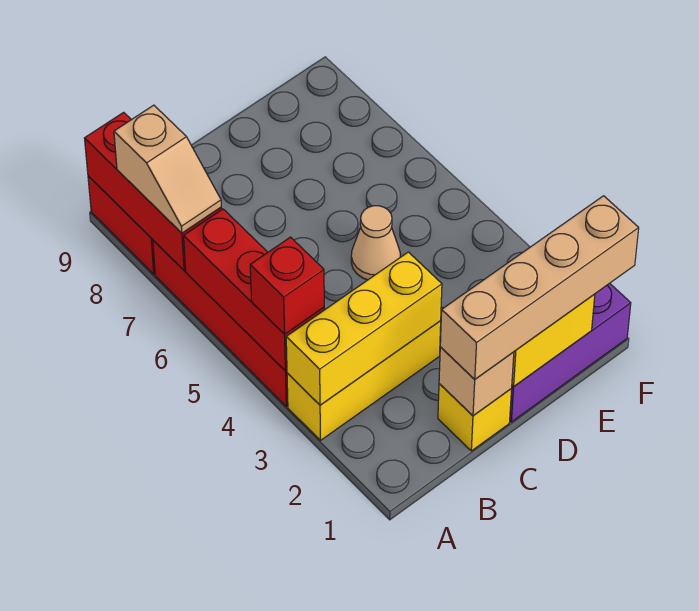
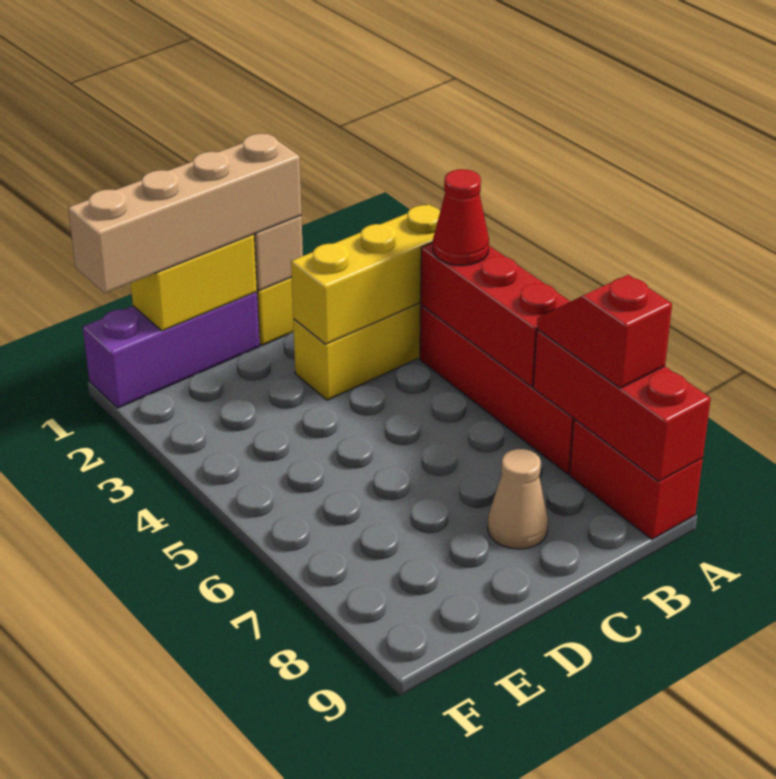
red brick A4 level 3 -> red cone A4 level 3
tan slope A7:A8 level 3 top 8 -> red slope A7:A8 level 3 top 8
tan cone D5 level 1 -> tan cone C8 level 1

